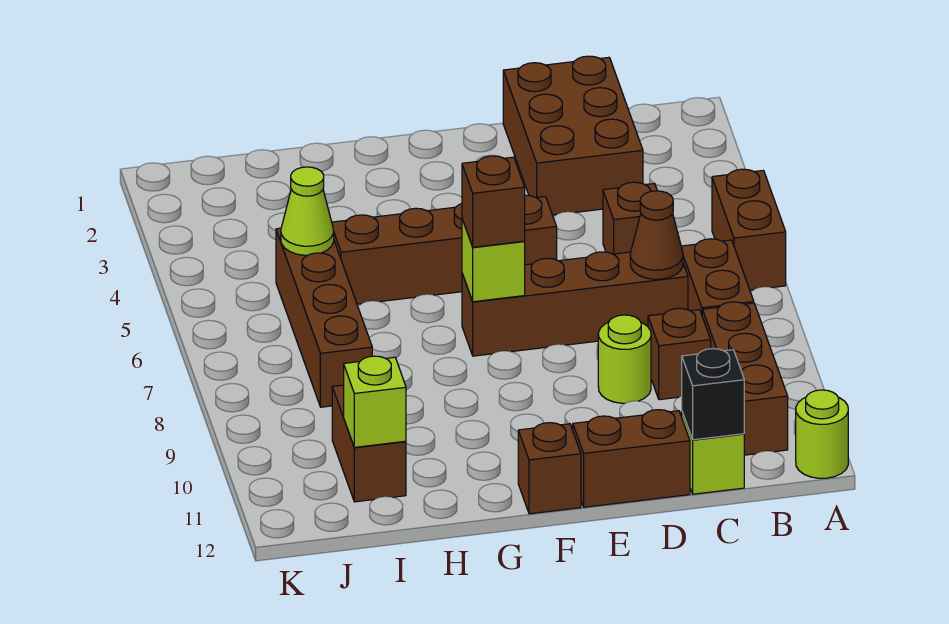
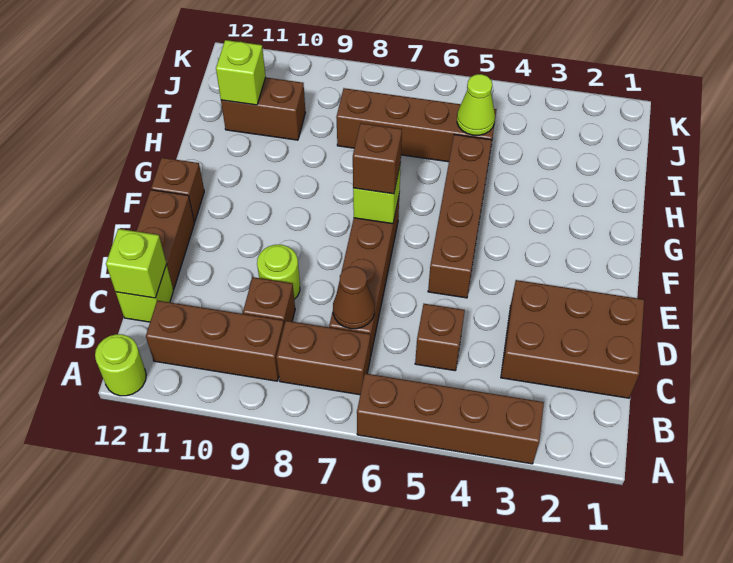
brown brick A5:A6 level 1 -> brown brick A3:A6 level 1
black brick C12 level 2 -> lime brick C12 level 2

